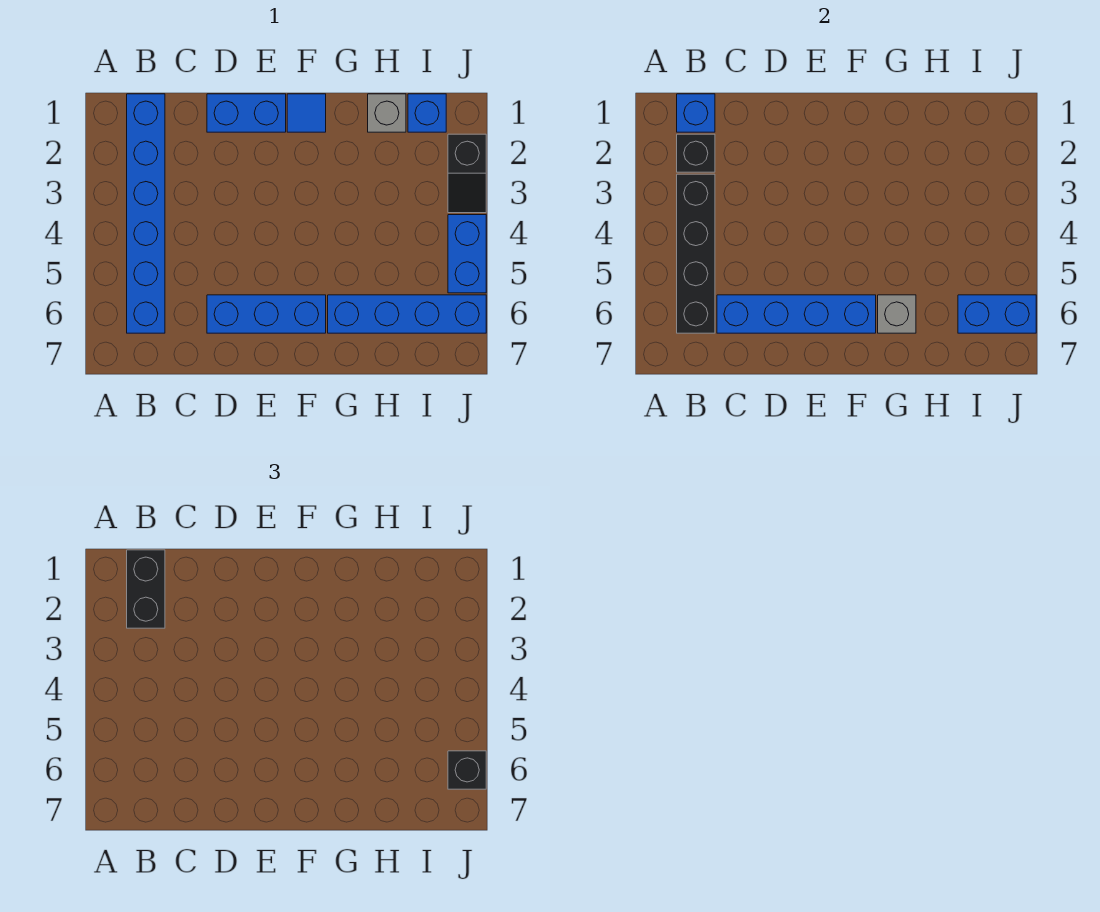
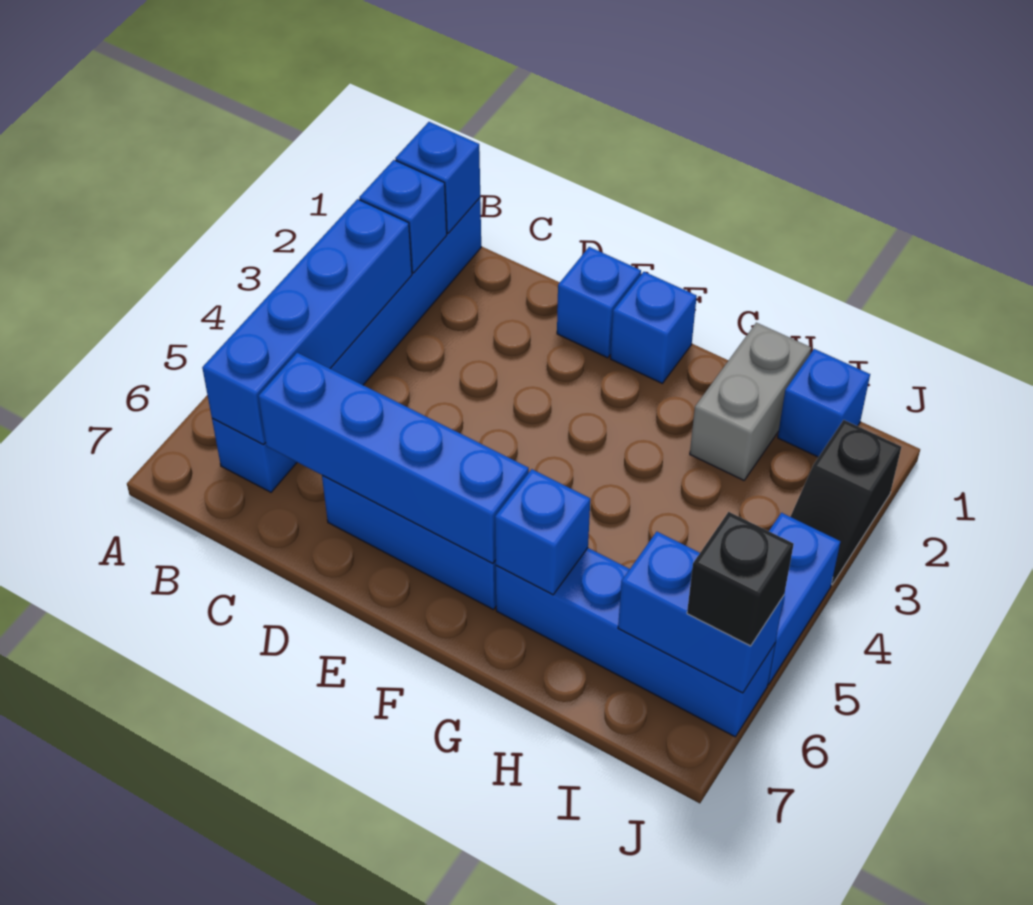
black brick B1:B2 level 3 -> none
black brick B2 level 2 -> blue brick B2 level 2
black brick B3:B6 level 2 -> blue brick B3:B6 level 2
blue brick D1:E1 level 1 -> blue brick E1 level 1
blue tile F1 level 1 -> blue brick F1 level 1
grey brick G6 level 2 -> blue brick G6 level 2
grey brick H1 level 1 -> grey brick H1:H2 level 1

